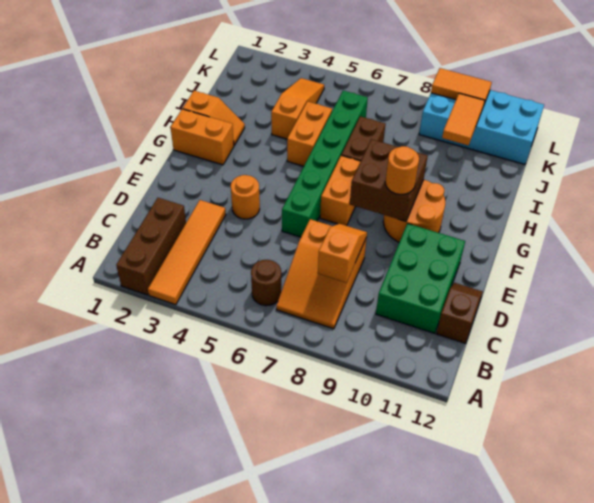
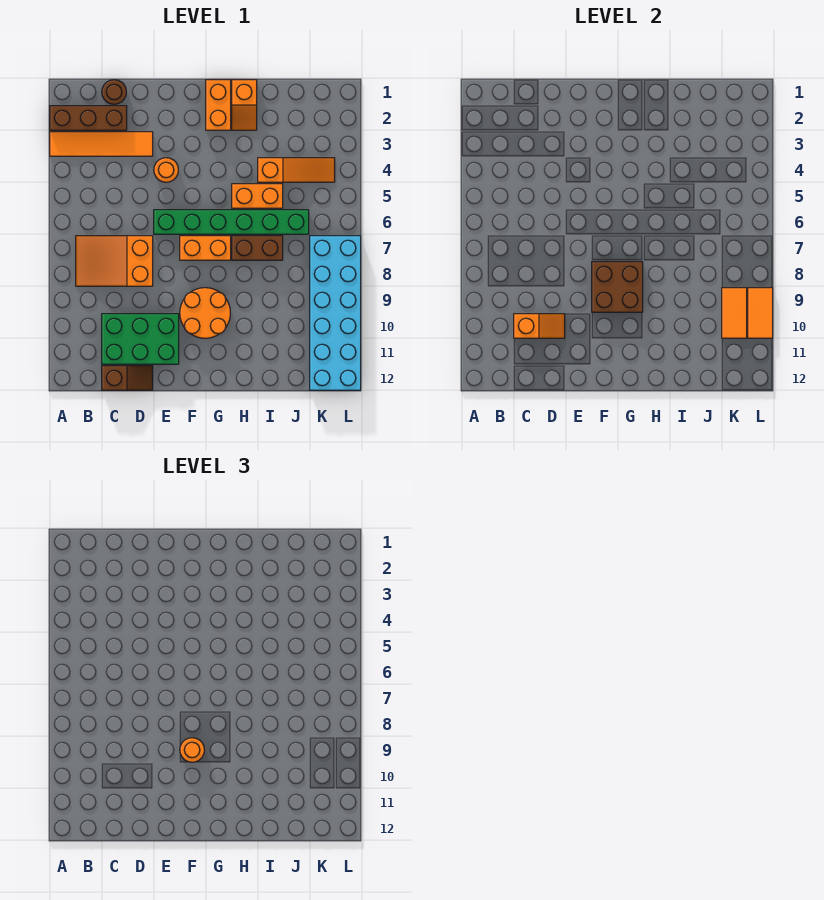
brown round brick B6 level 1 -> brown round brick C1 level 1
orange slope C8:D8 level 2 top C -> orange slope C10:D10 level 2 top C
orange tile J10:K10 level 2 -> orange tile K9:K10 level 2
cyan brick K9:L12 level 1 -> cyan brick K7:L12 level 1

